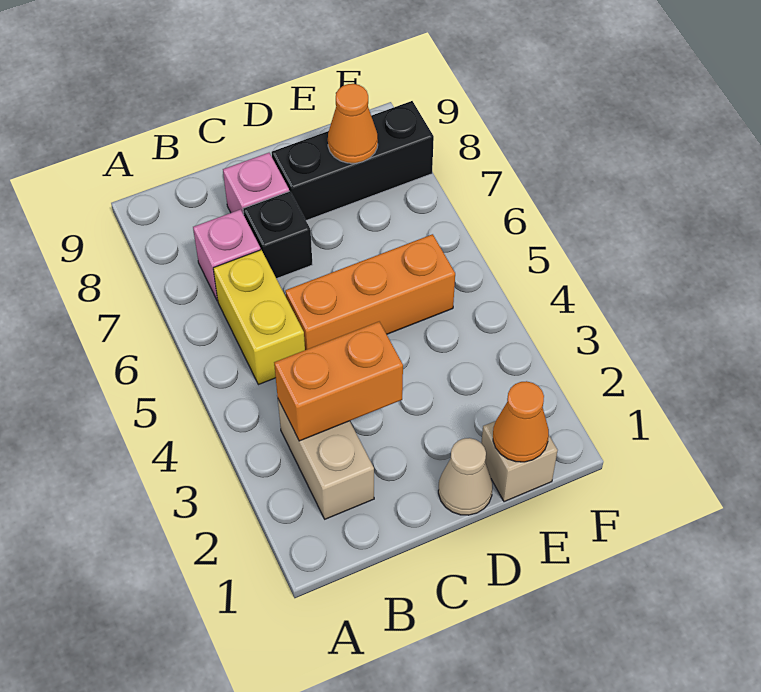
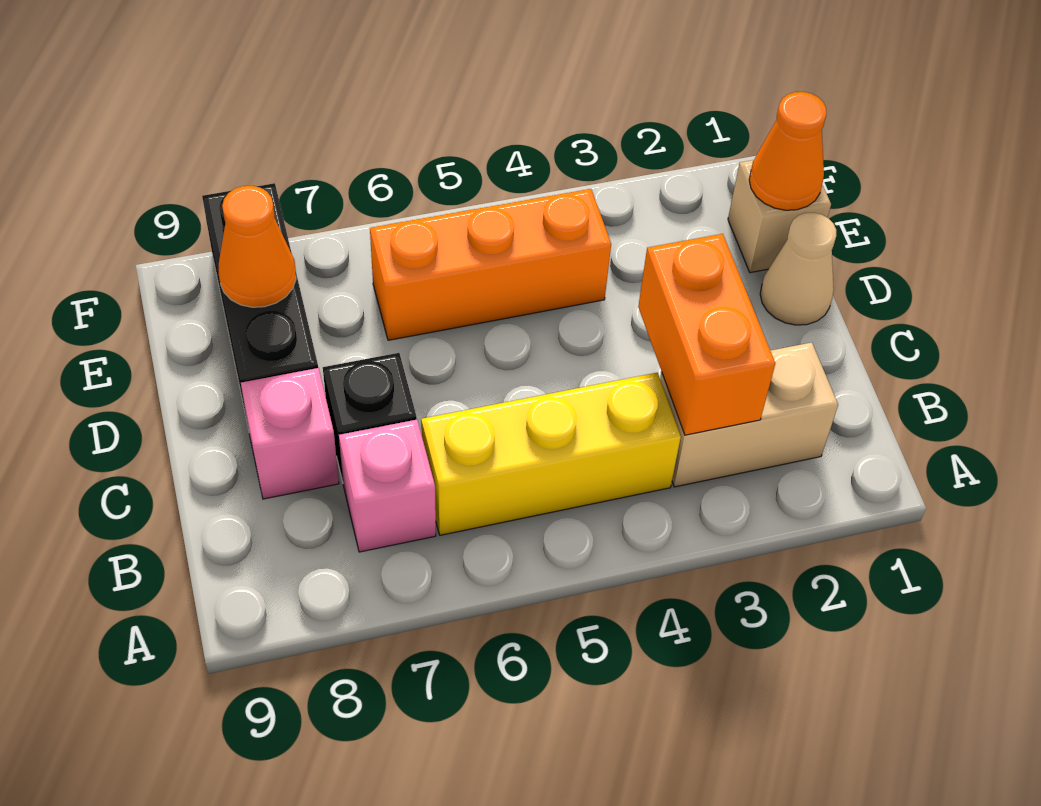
yellow brick B5:B6 level 1 -> yellow brick B4:B6 level 1
orange brick C5:E5 level 1 -> orange brick E4:E6 level 1

